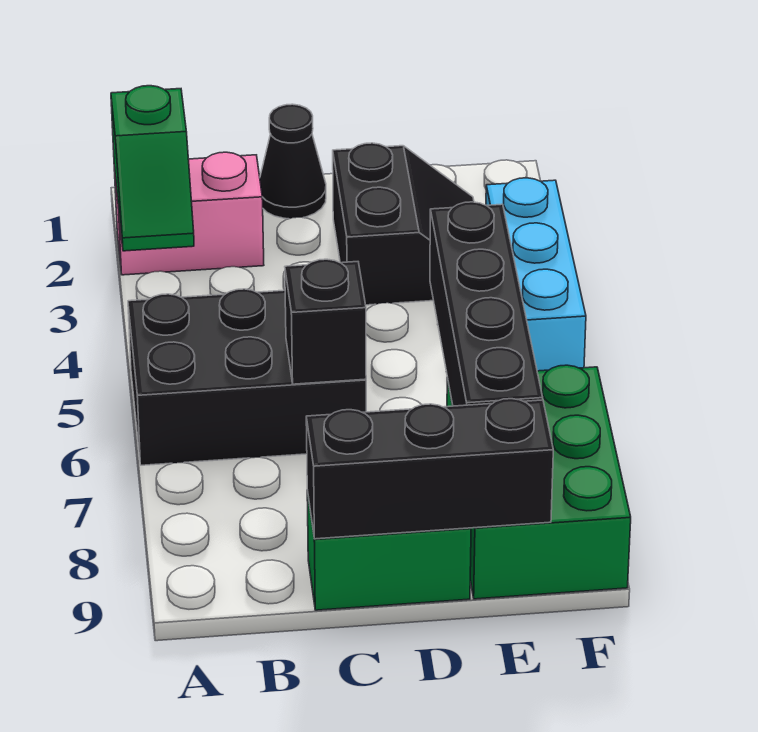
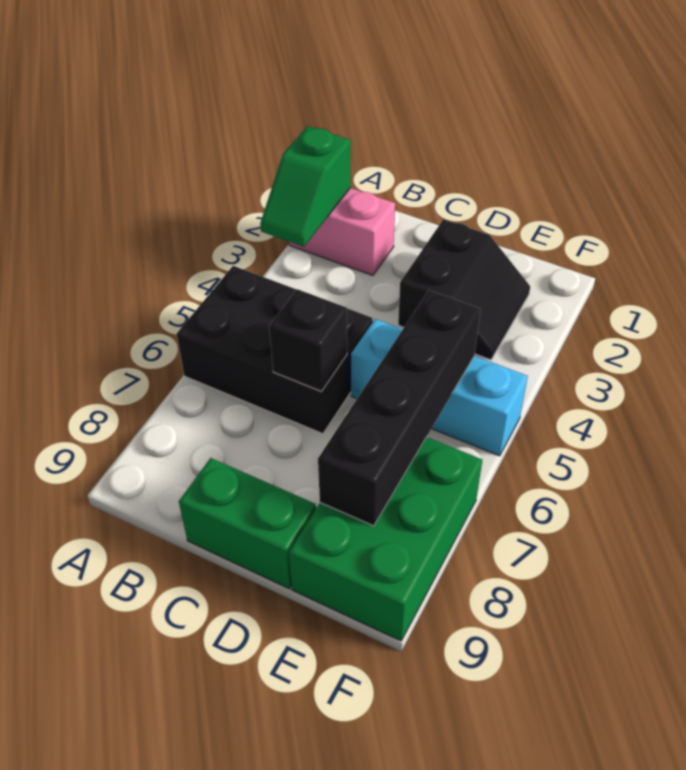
black cone C1 level 1 -> none
black brick C9:E9 level 2 -> none
cyan brick F3:F5 level 1 -> cyan brick D5:F5 level 1

